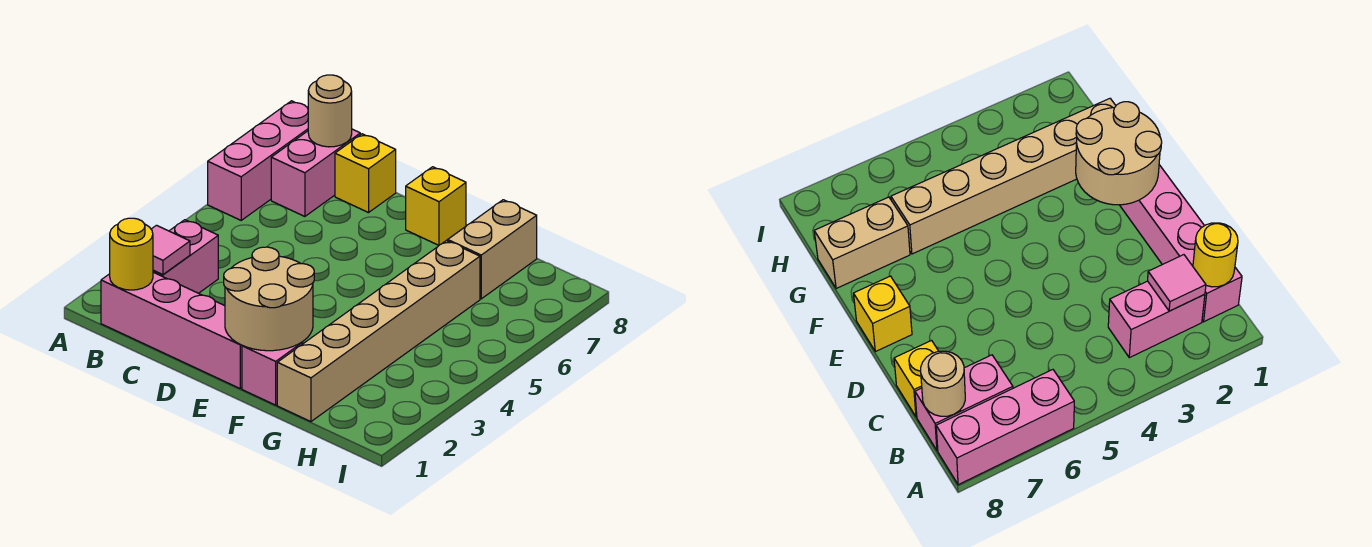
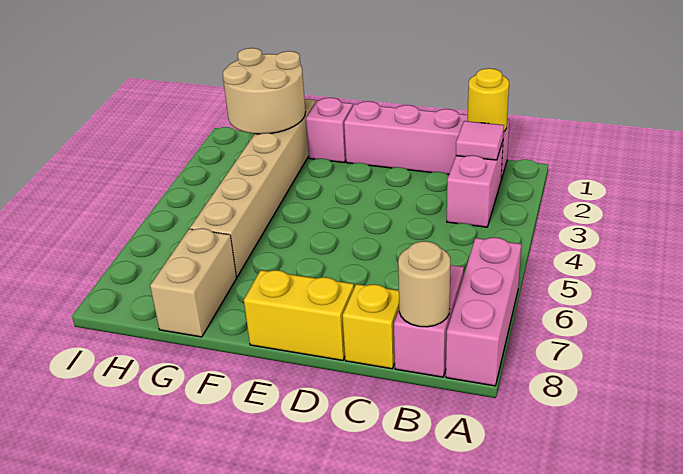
tan round brick E1:F2 level 2 -> tan round brick G1:H2 level 2
yellow brick E8 level 1 -> yellow brick D8:E8 level 1

